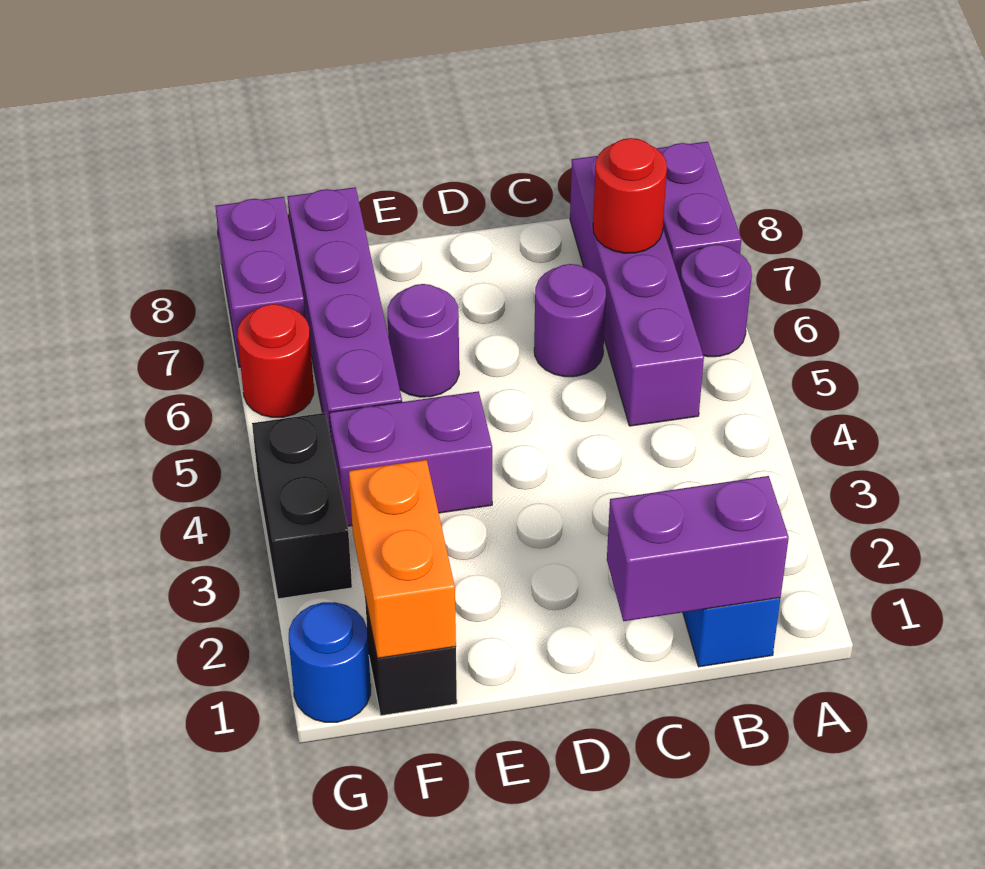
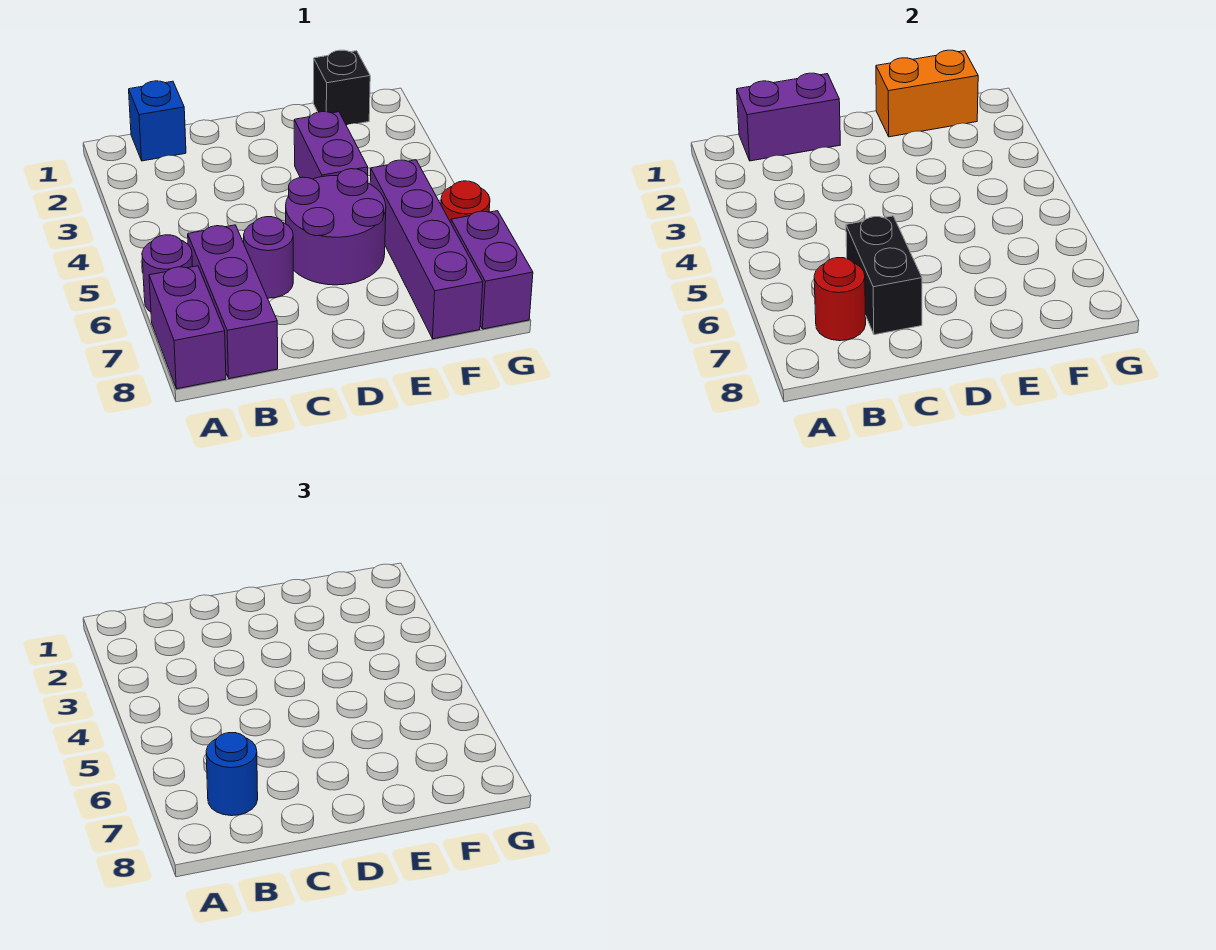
purple brick B5:B8 level 1 -> purple brick B6:B8 level 1
purple brick E4:F4 level 1 -> purple brick E3:E4 level 1
purple round brick E6 level 1 -> purple round brick D5:E6 level 1
orange brick F1:F2 level 2 -> orange brick E1:F1 level 2
blue round brick G1 level 1 -> blue round brick B7 level 3
black brick G3:G4 level 1 -> black brick C6:C7 level 2

